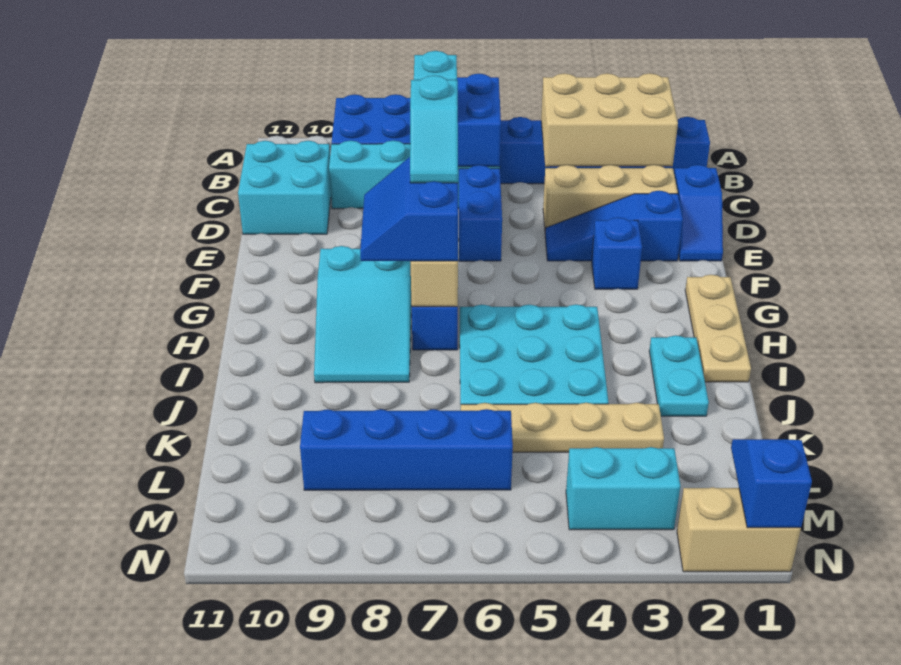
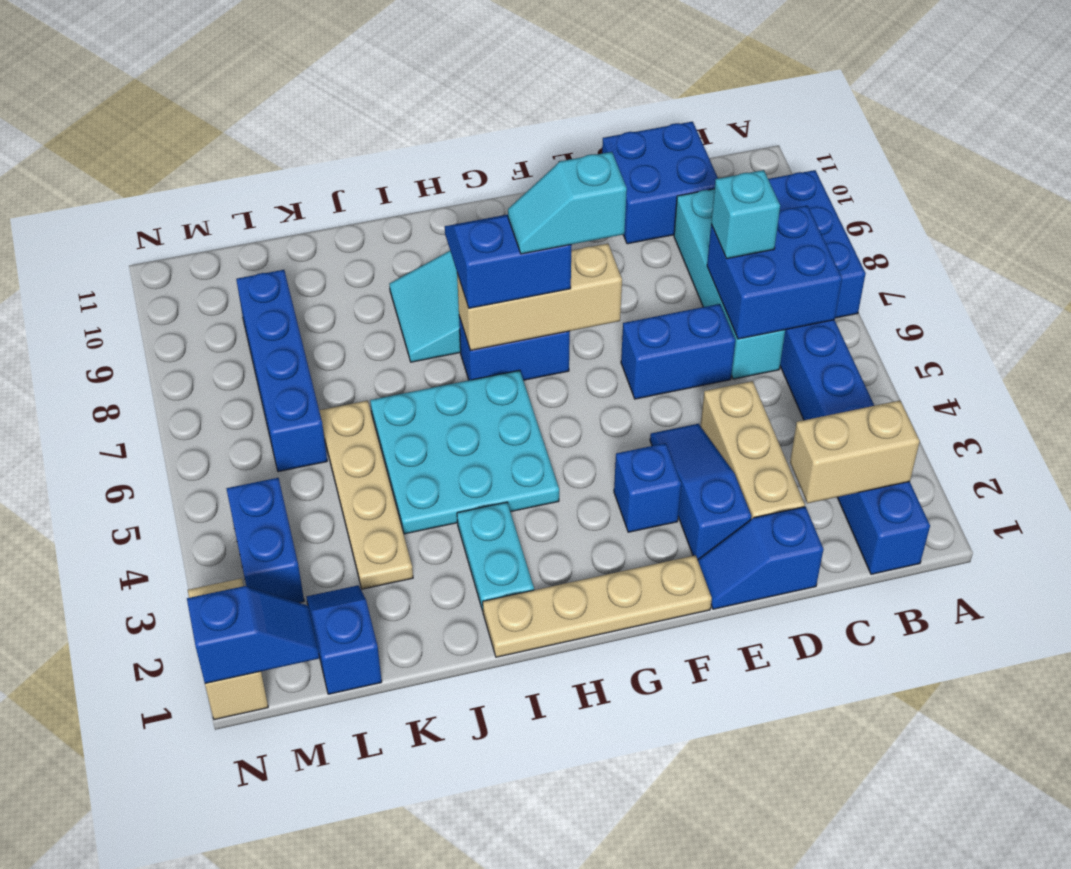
tan brick B2:C4 level 2 -> tan brick B2:C2 level 2
cyan brick C10:D11 level 1 -> blue brick C10:D11 level 1
tan plate G1:I1 level 1 -> tan plate F1:I1 level 1
cyan plate I2:J2 level 1 -> cyan plate I2:I3 level 1
none -> blue slope L1:L2 level 1 top 1
cyan brick M3:M4 level 1 -> blue brick M3:M4 level 1

